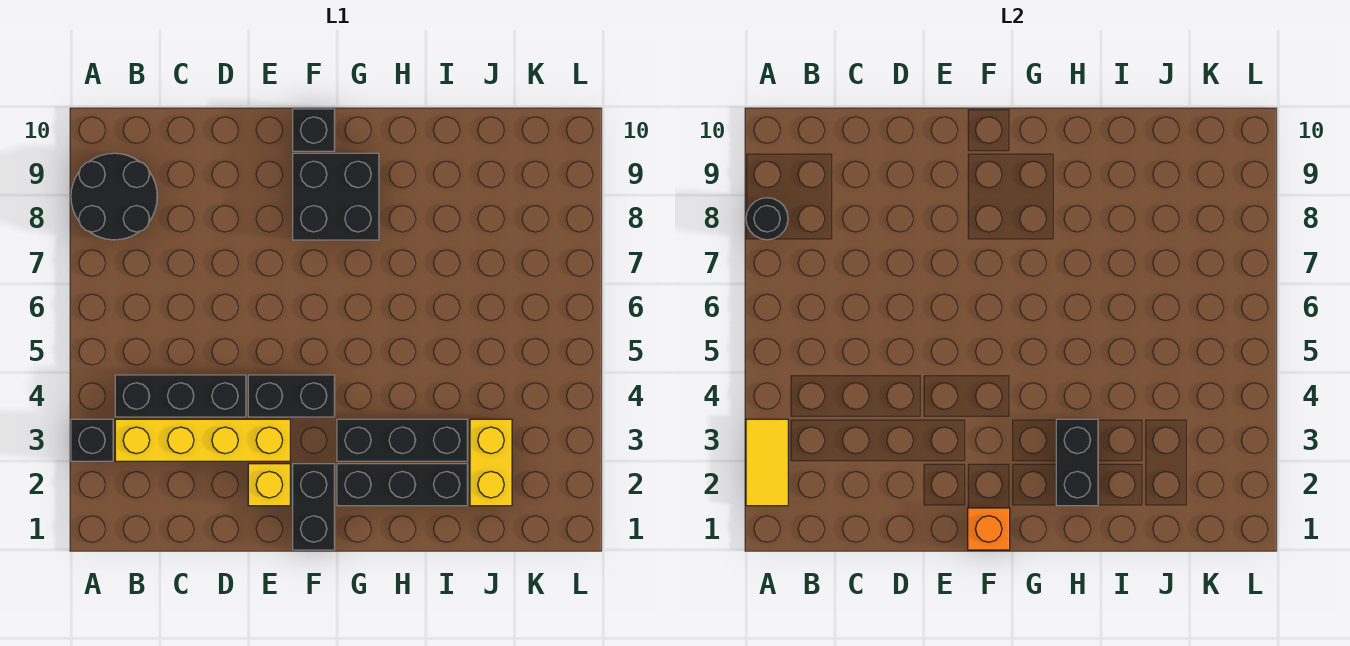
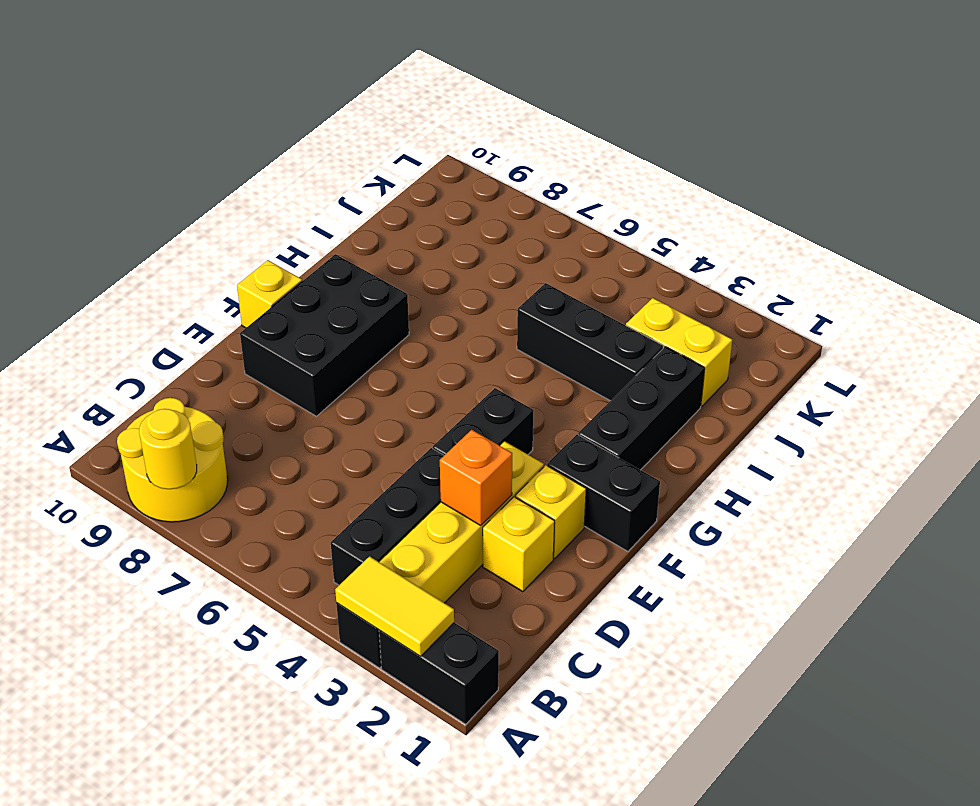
black round brick A8:B9 level 1 -> yellow round brick A8:B9 level 1
black round brick A8 level 2 -> yellow round brick A8 level 2
none -> yellow brick D2 level 1
orange brick F1 level 2 -> orange brick D3 level 2
black brick F8:G9 level 1 -> black brick E8:G9 level 1
black brick F10 level 1 -> yellow brick F10 level 1
black brick G3:I3 level 1 -> black brick I3:I5 level 1
black brick H2:H3 level 2 -> black brick A1:A2 level 1

